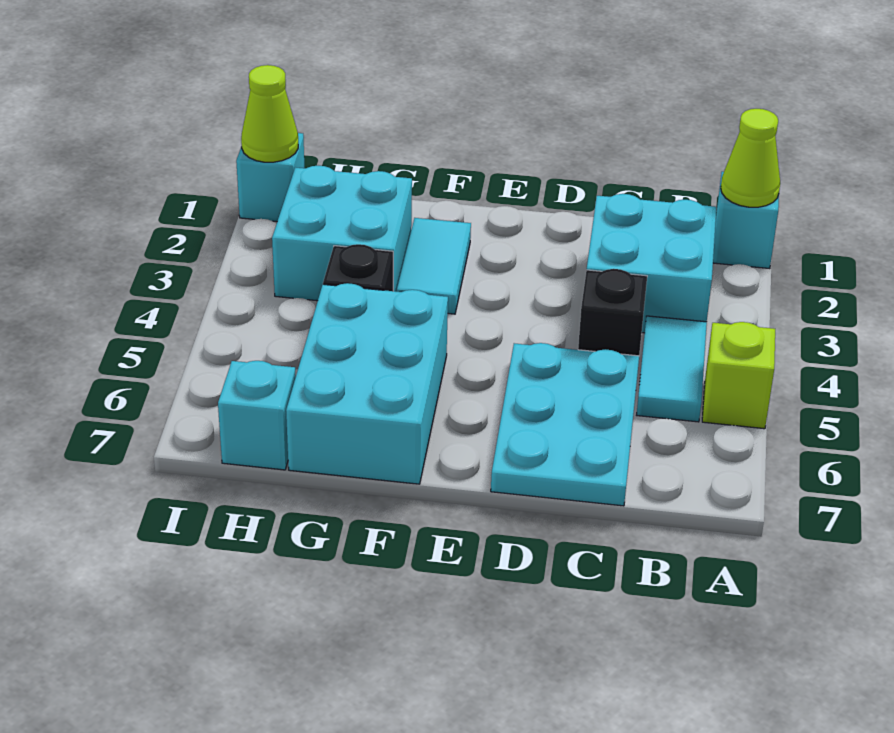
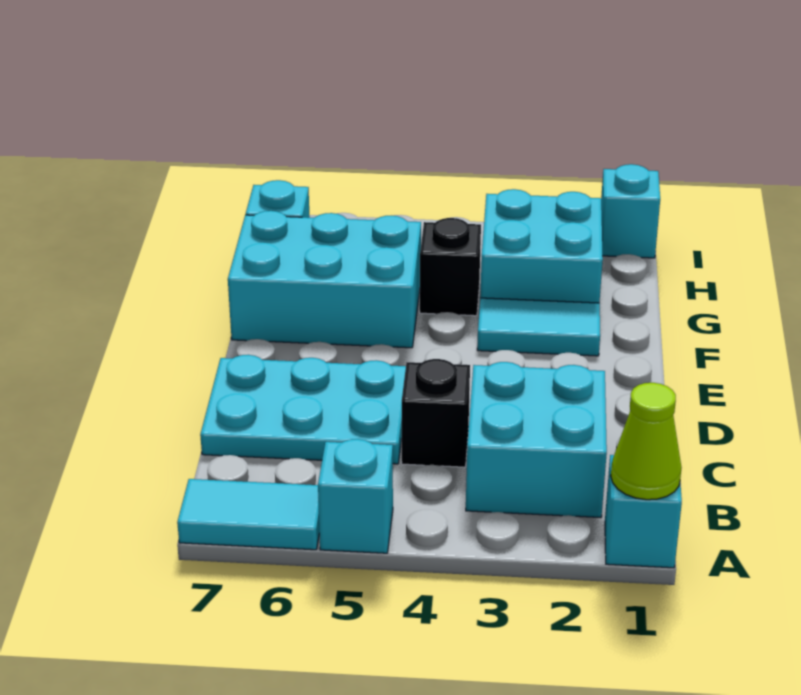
lime brick A5 level 1 -> cyan brick A5 level 1
cyan tile B4:B5 level 1 -> cyan tile A6:A7 level 1
lime cone I1 level 2 -> none

